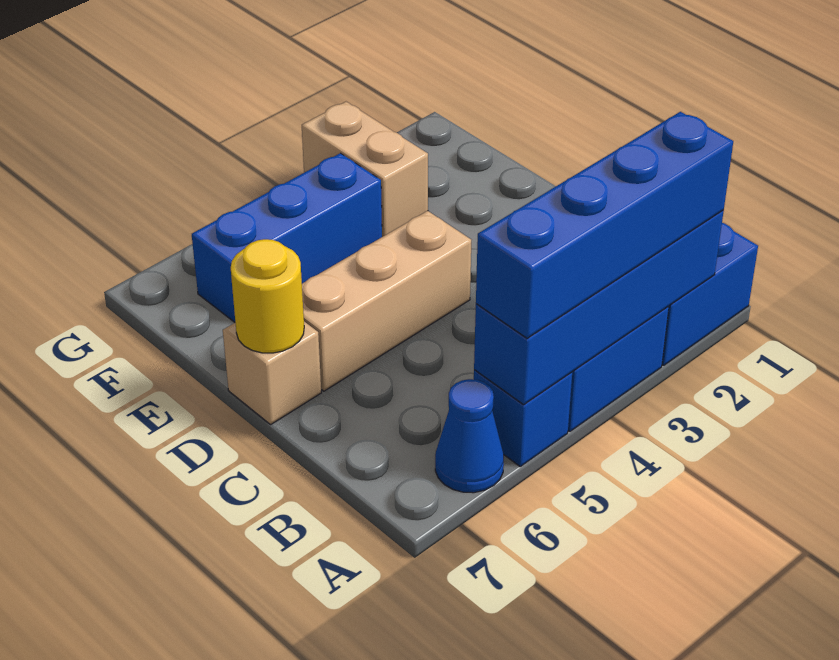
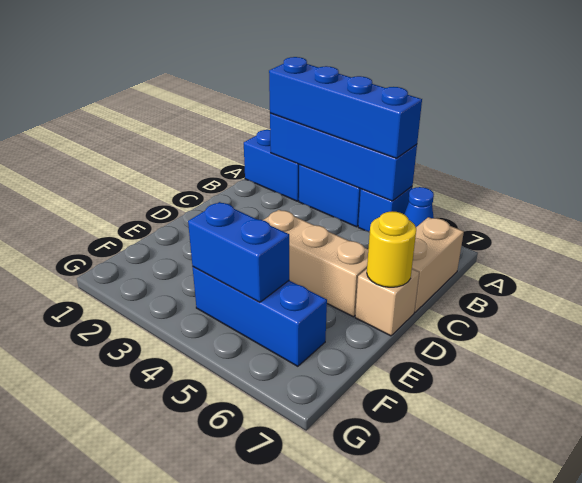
tan brick F3:G3 level 1 -> tan brick B7:C7 level 1
none -> blue brick F4:F5 level 2

